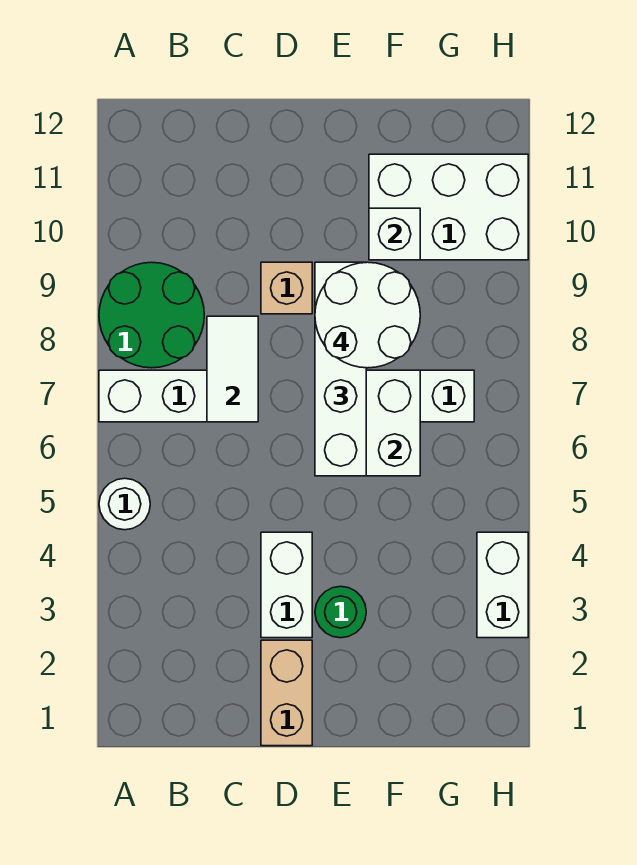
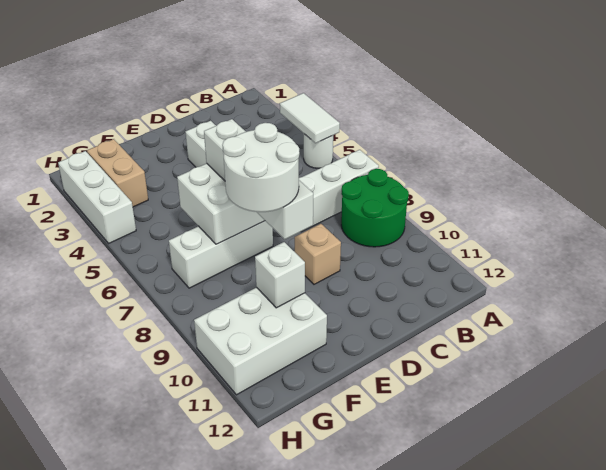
white tile C7:C8 level 2 -> white tile A4:A5 level 2
tan brick D1:D2 level 1 -> tan brick G2:G3 level 1
green round brick E3 level 1 -> none
white brick H3:H4 level 1 -> white brick H2:H4 level 1

